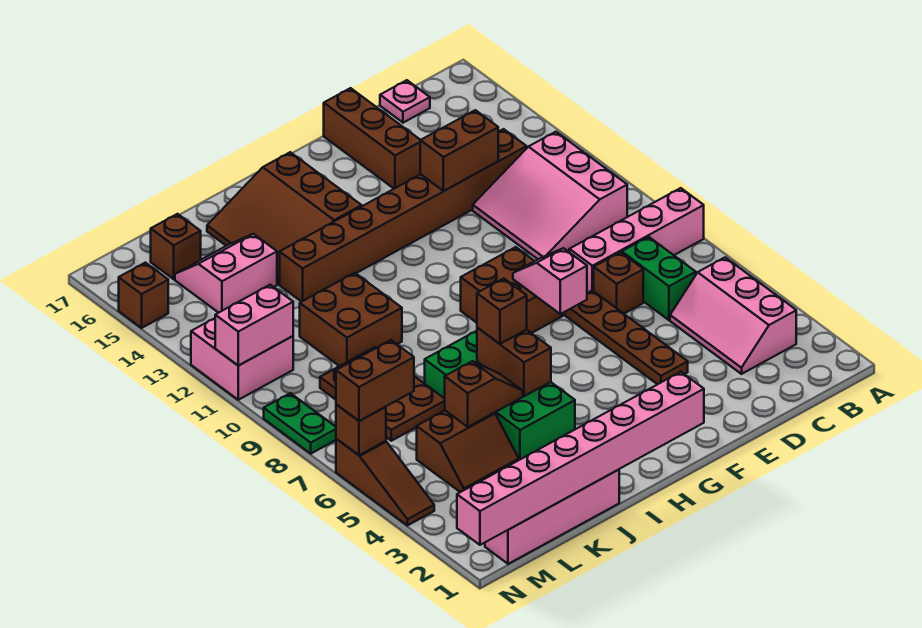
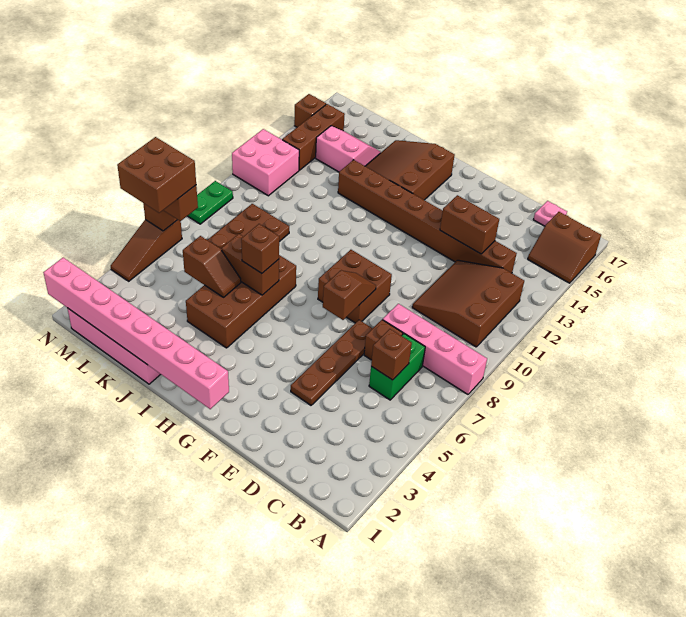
pink slope B3:C5 level 1 top B -> none
pink slope B10:D12 level 1 top B -> brown slope B10:D12 level 1 top B
brown brick E15:E17 level 1 -> brown brick M13:M15 level 1
pink slope F7:F8 level 2 top 7 -> brown slope F7:F8 level 2 top 7
green brick I4:J7 level 1 -> brown brick I4:J7 level 1
brown brick I5:I6 level 2 -> brown brick I6:J6 level 2
brown brick J10:K11 level 1 -> brown brick M5:N6 level 4
brown slope K4:L5 level 1 top 5 -> brown slope A15:B16 level 1 top 16
brown brick L16 level 1 -> brown brick C6 level 2
pink brick M11:N11 level 2 -> none

